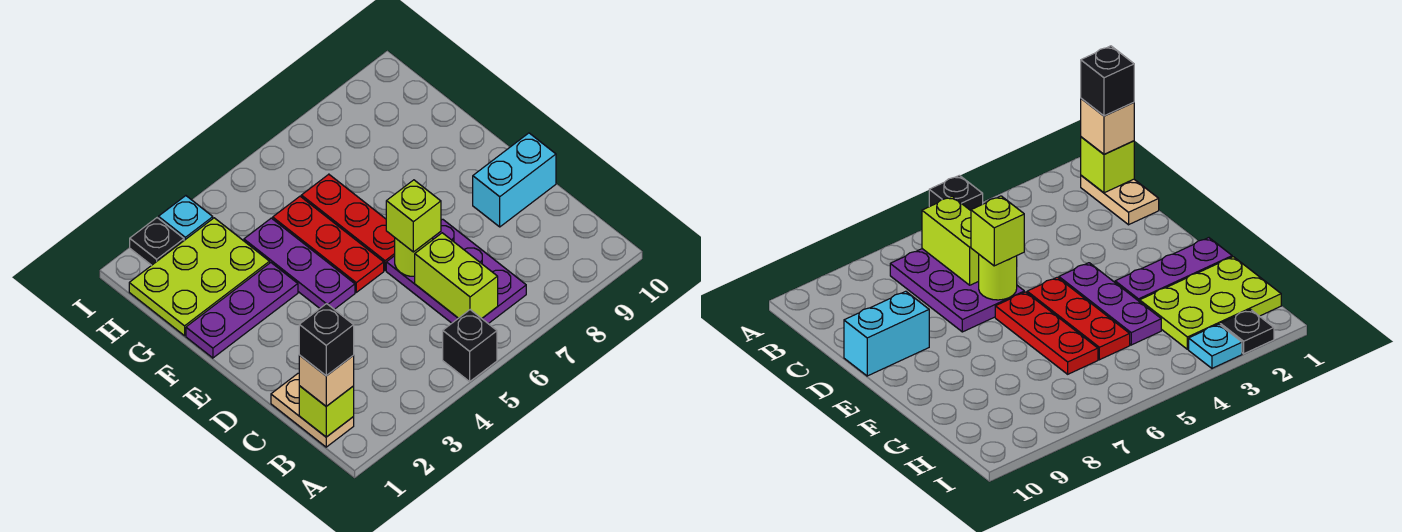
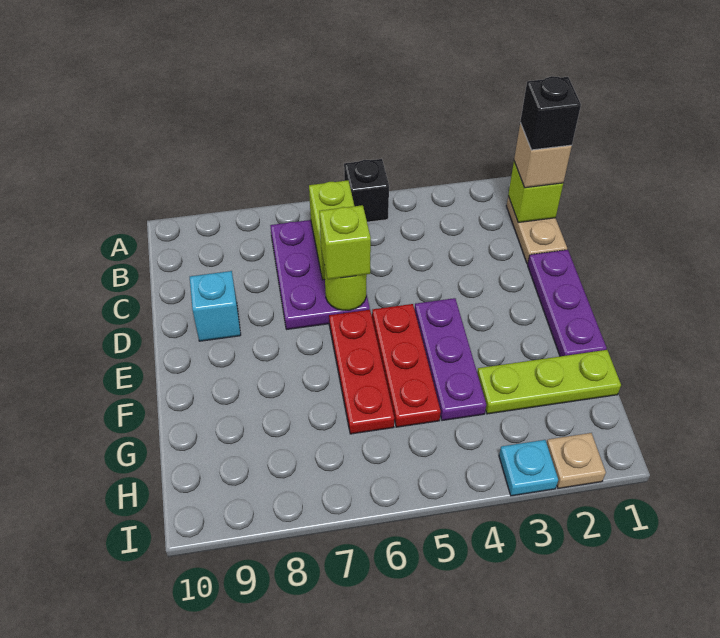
cyan brick D9:D10 level 1 -> cyan brick D9 level 1
purple plate F1:F3 level 1 -> purple plate D1:F1 level 1
lime plate G1:H3 level 1 -> lime plate G1:G3 level 1
black plate I2 level 1 -> tan plate I2 level 1

